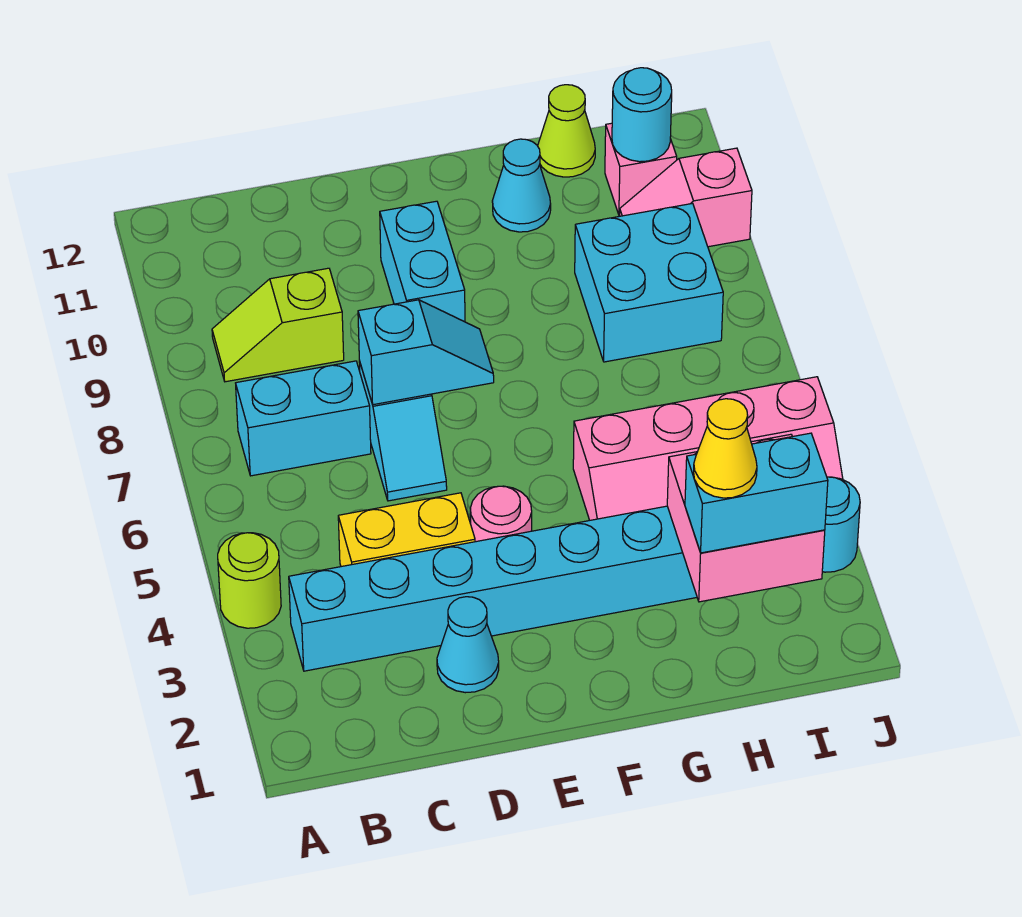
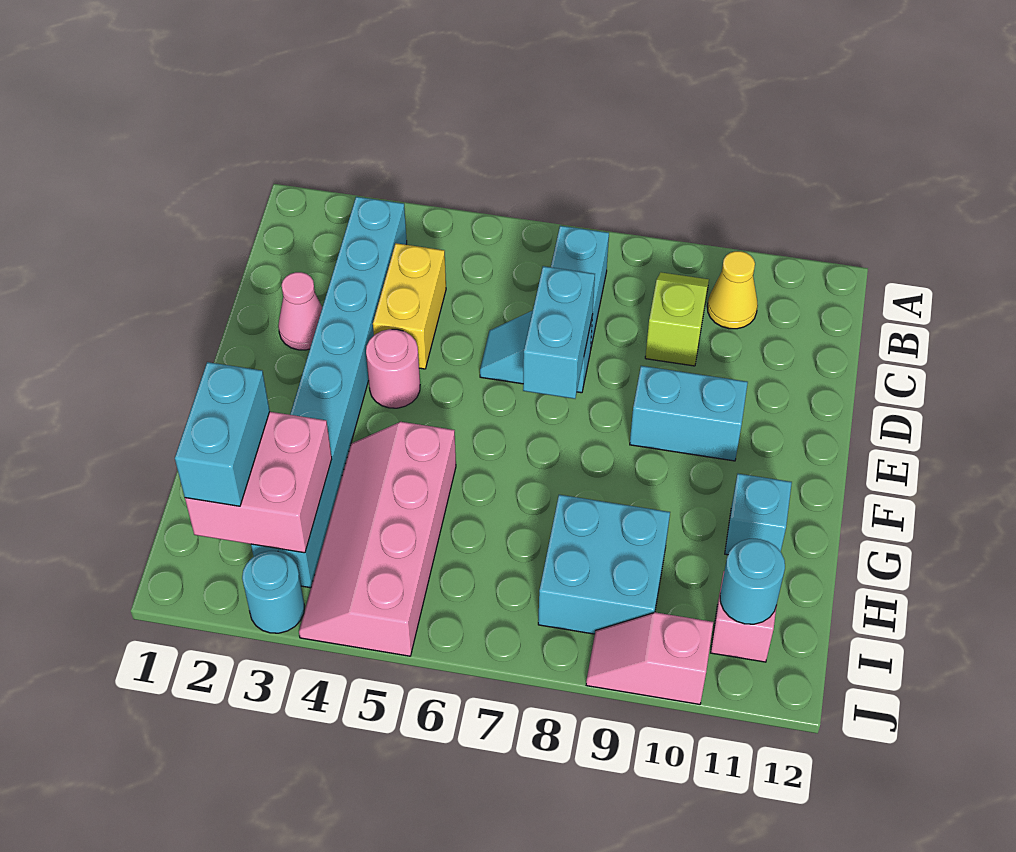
lime round brick A4 level 1 -> none
cyan cone D2 level 1 -> pink cone D2 level 1
cyan slope D7:E7 level 2 top D -> cyan brick D7:E7 level 2
cyan cone G11 level 1 -> cyan brick G11 level 1
yellow cone H2 level 4 -> yellow cone B10 level 1
lime cone H12 level 1 -> none
pink slope I10:J10 level 1 top J -> pink slope J9:J10 level 1 top 10

